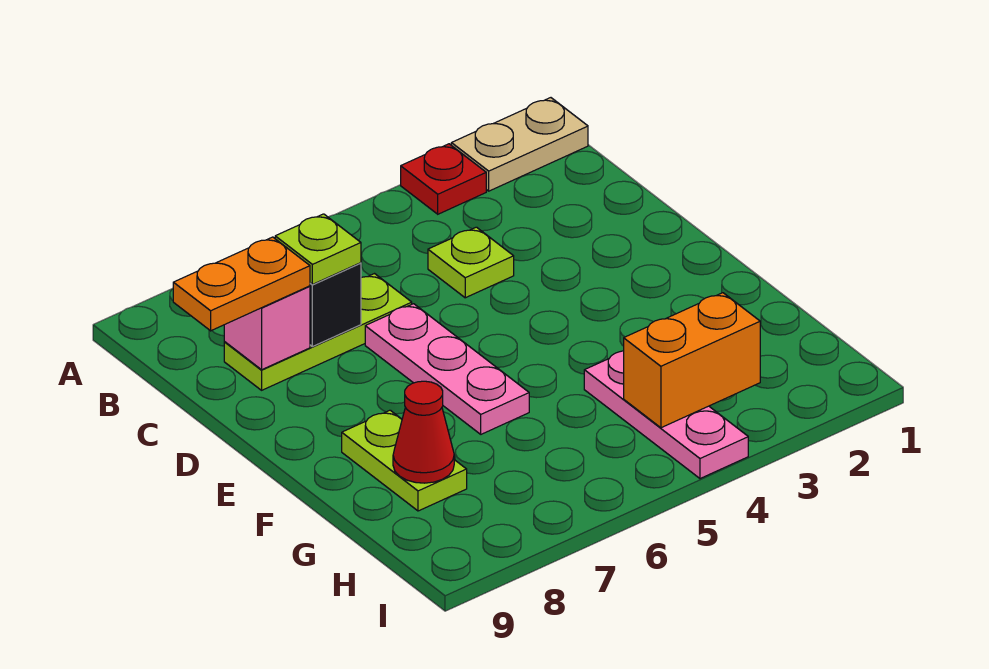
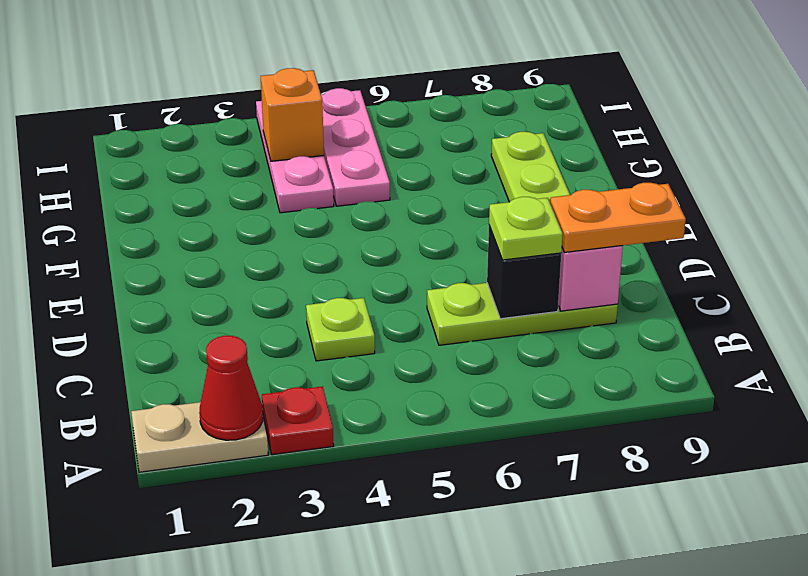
pink plate D6:F6 level 1 -> pink plate G5:I5 level 1
red cone G8 level 2 -> red cone A2 level 2
orange brick H3:H4 level 2 -> orange brick H4 level 2

